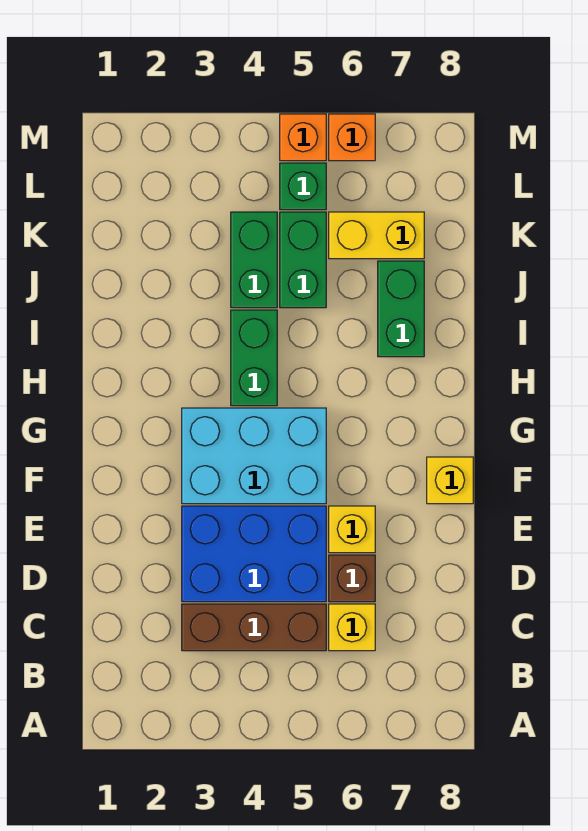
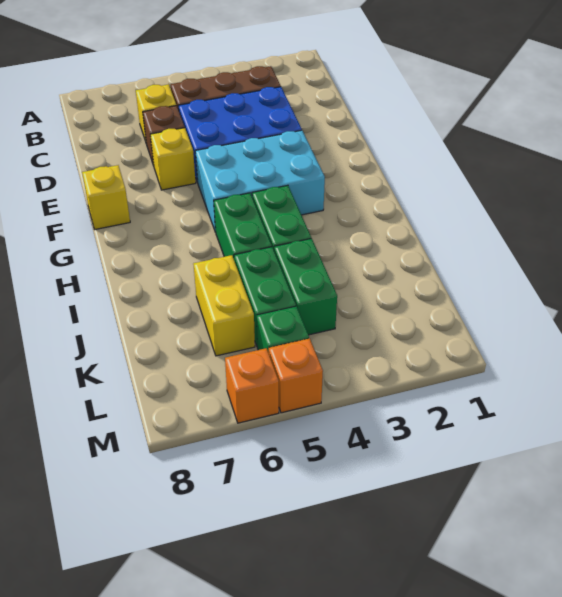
green brick I7:J7 level 1 -> green brick H5:I5 level 1
yellow brick K6:K7 level 1 -> yellow brick J6:K6 level 1

